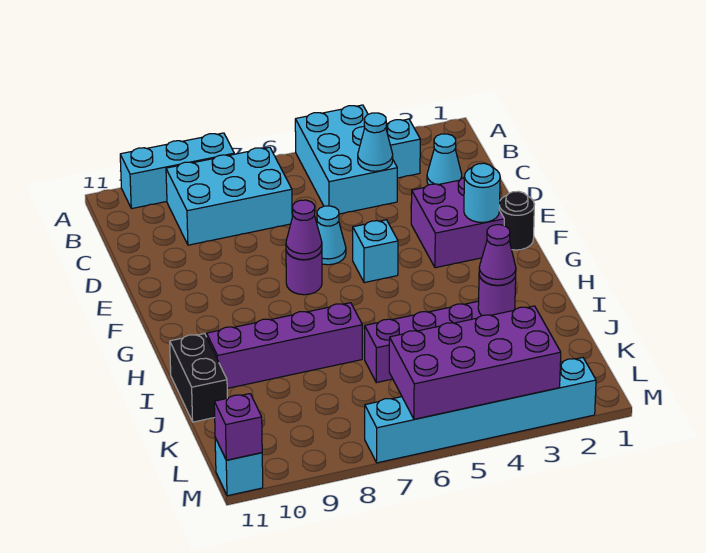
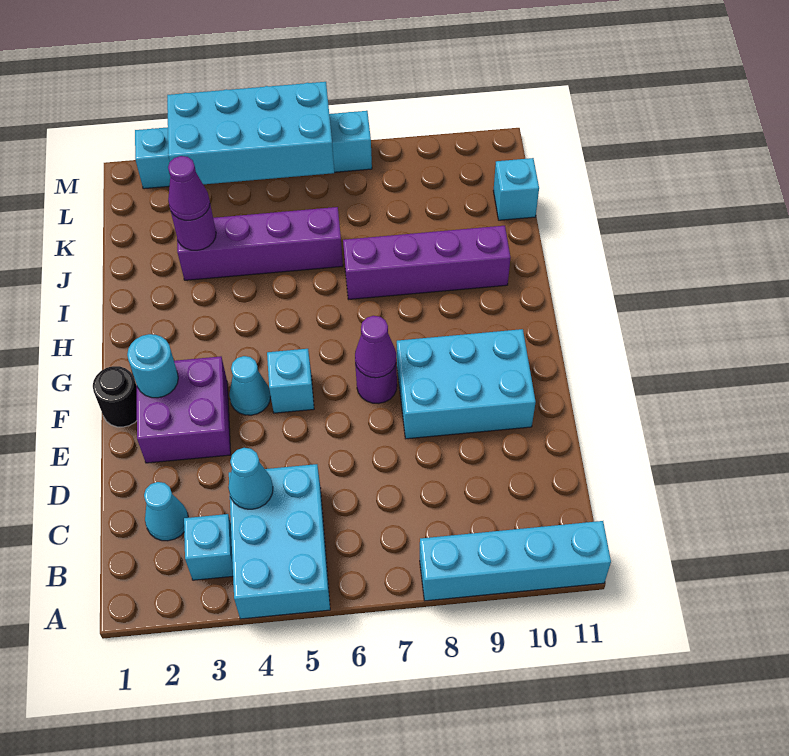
cyan brick A8:A10 level 1 -> cyan brick A8:A11 level 1
cyan brick B7:C9 level 1 -> cyan brick E8:F10 level 1
cyan cone E6 level 1 -> cyan cone F4 level 1
black brick I11:J11 level 1 -> none
purple brick L3:M6 level 2 -> cyan brick L3:M6 level 2
cyan brick M11 level 1 -> cyan brick K11 level 1
purple brick M11 level 2 -> none

